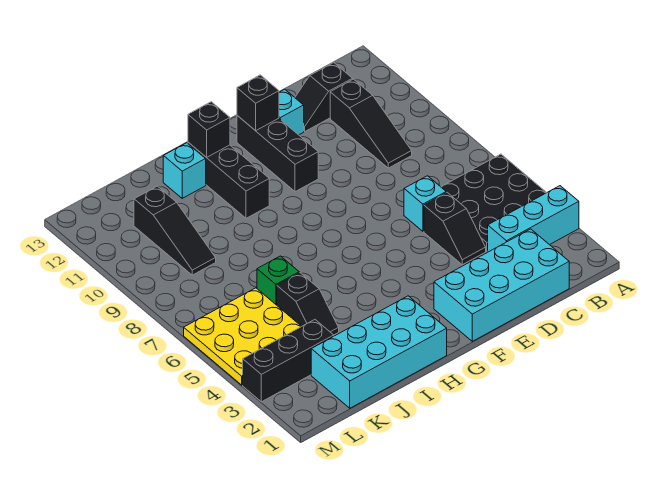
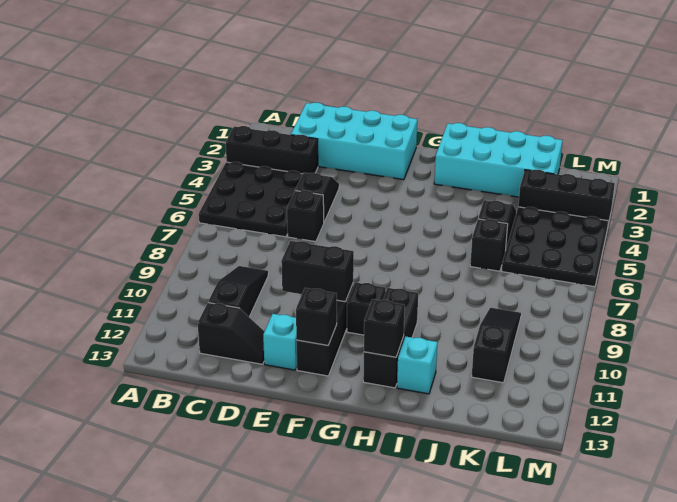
cyan brick A3:C3 level 1 -> black brick A3:C3 level 1
cyan brick D6 level 1 -> black brick D6 level 1
none -> black brick E10:F10 level 2
none -> black brick G10 level 1
green brick J6 level 1 -> black brick J6 level 1
yellow plate K4:M6 level 1 -> black plate K4:M6 level 1

